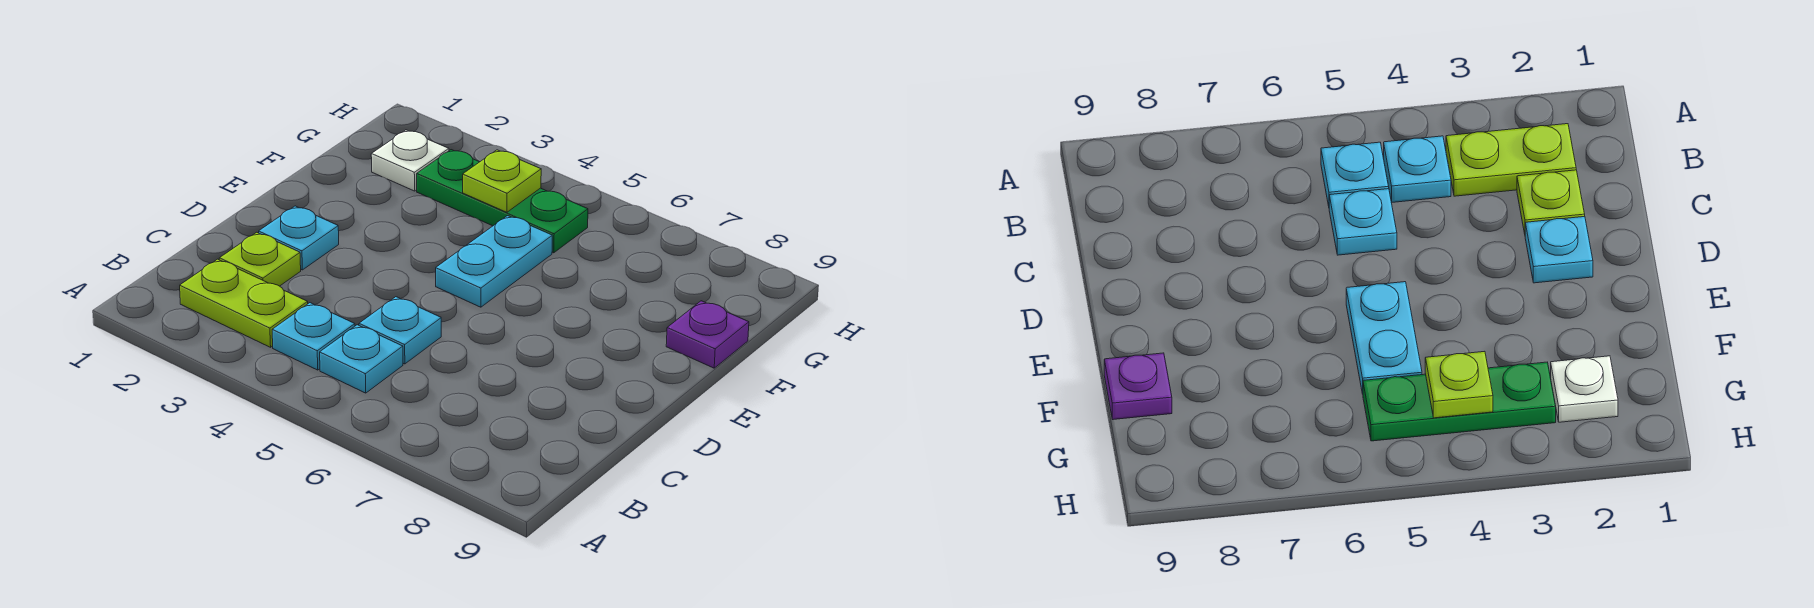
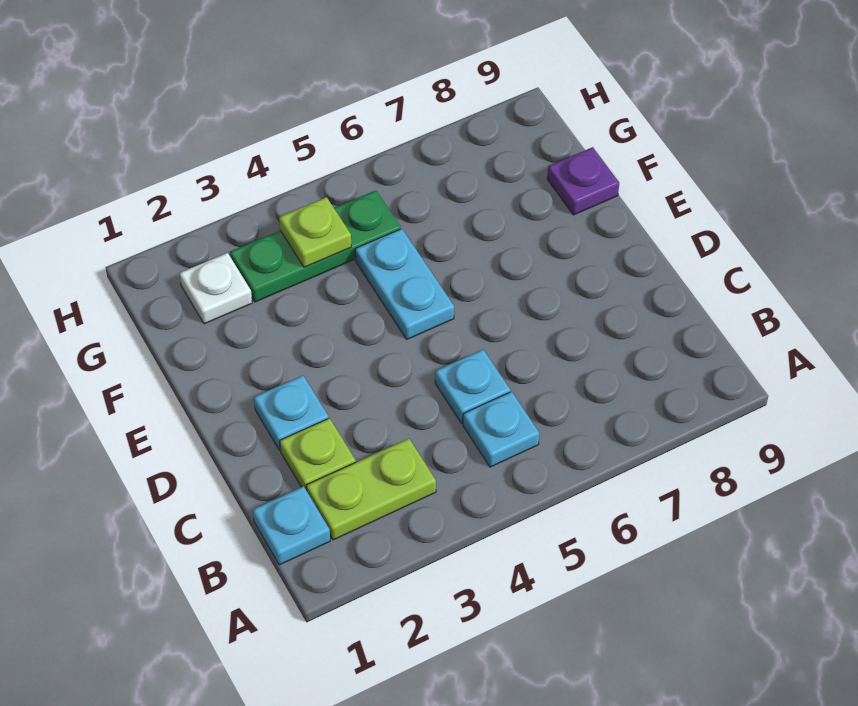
cyan plate B4 level 1 -> cyan plate B1 level 1

